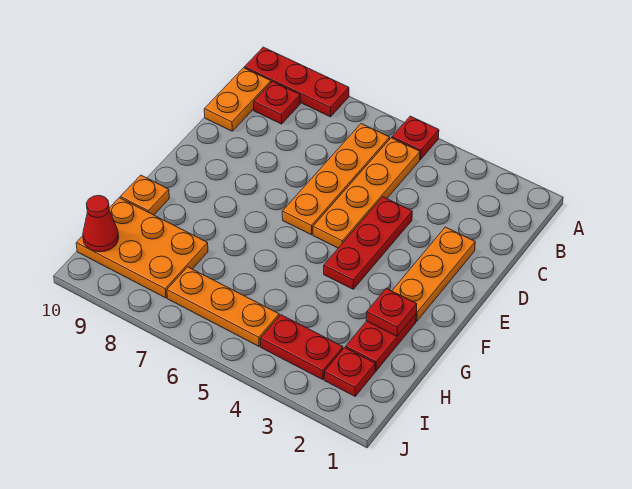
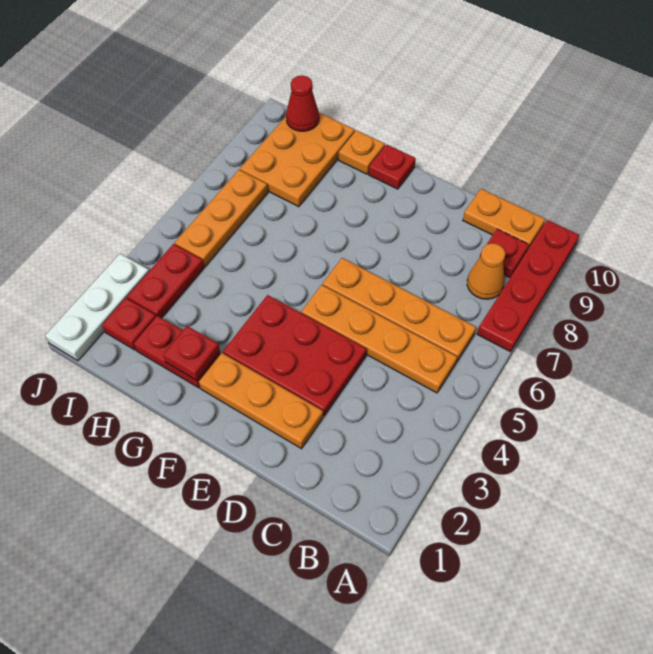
red plate A5 level 1 -> red plate F10 level 1
red plate A8:A10 level 1 -> red plate A7:A10 level 1
none -> orange cone B8 level 1
red plate D4:F4 level 1 -> red plate D3:F4 level 1
none -> white plate J1:J3 level 1

